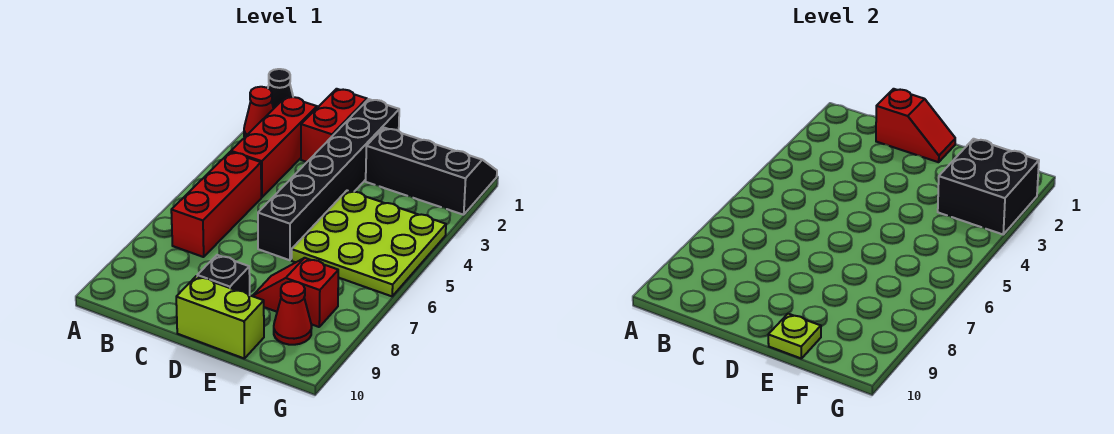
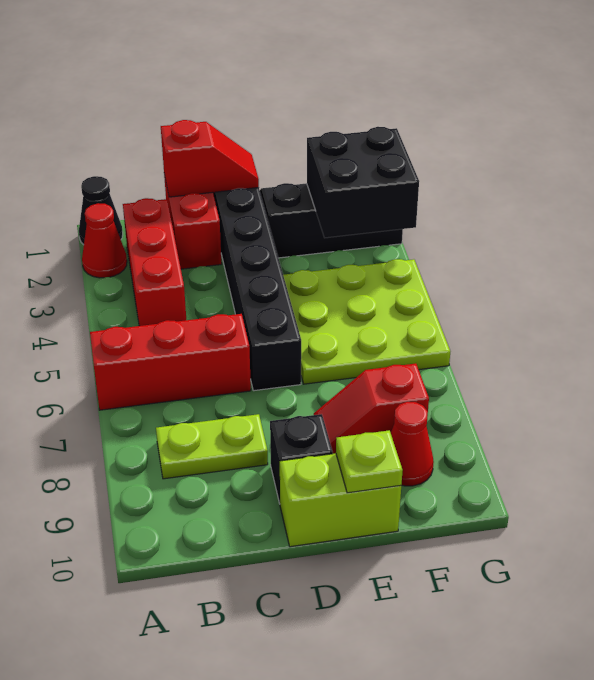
red brick B5:B7 level 1 -> red brick A6:C6 level 1
none -> lime plate B8:C8 level 1

